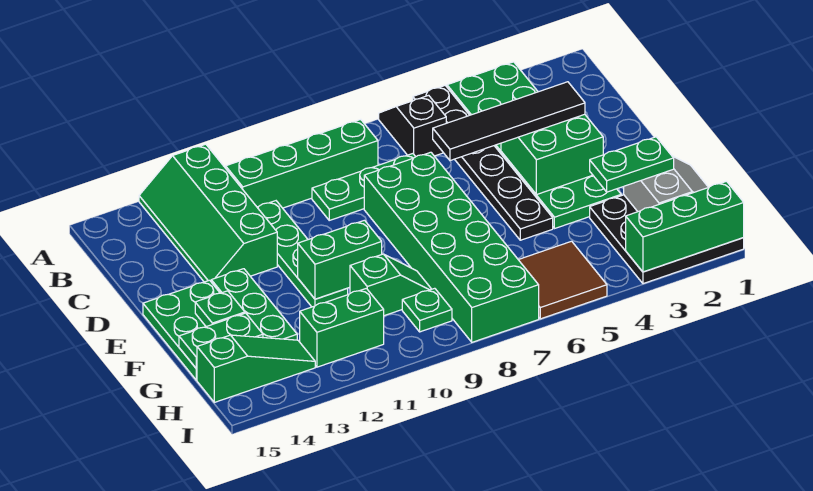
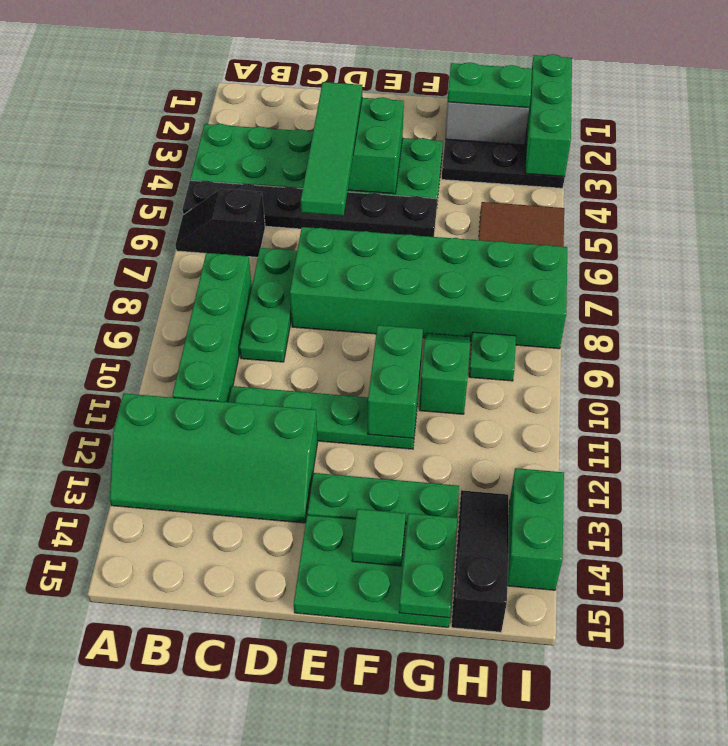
black tile D3:D6 level 3 -> green tile D3:D6 level 3
green plate F14 level 2 -> green tile F14 level 2
green plate G2:G3 level 3 -> green plate G2:H2 level 3
green brick H11:H12 level 1 -> green brick I13:I14 level 1
green slope H13:H15 level 1 top 15 -> black slope H13:H15 level 1 top 15

